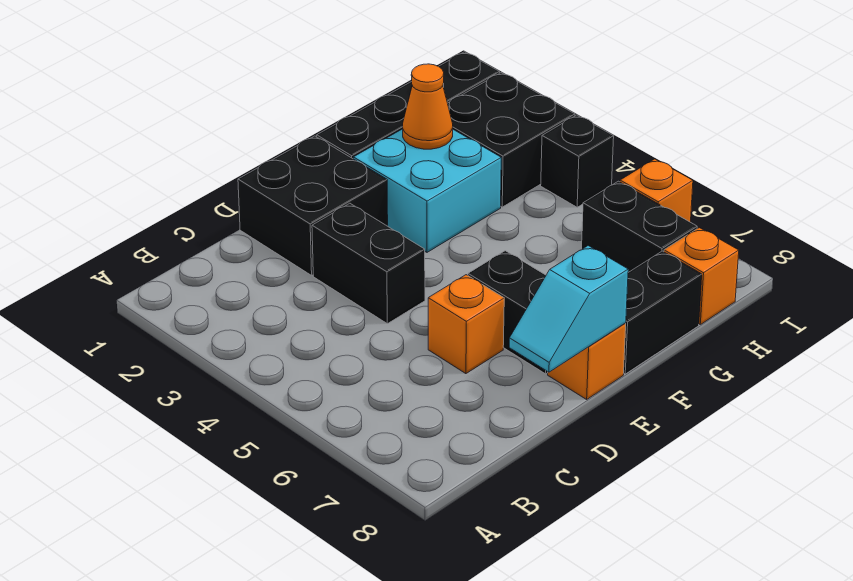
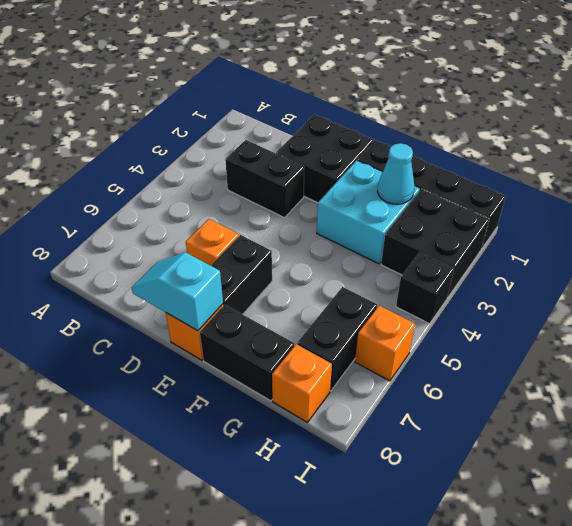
black brick D3:D4 level 1 -> black brick C3:D3 level 1
orange cone G2 level 2 -> cyan cone G2 level 2

